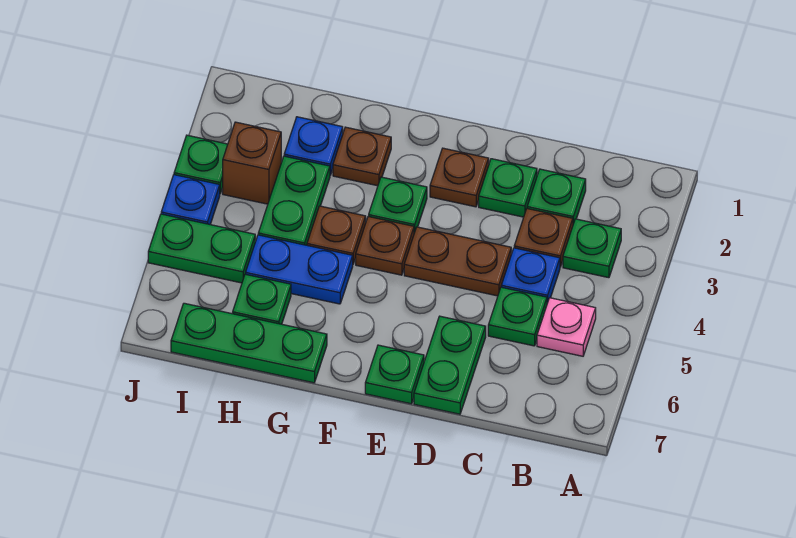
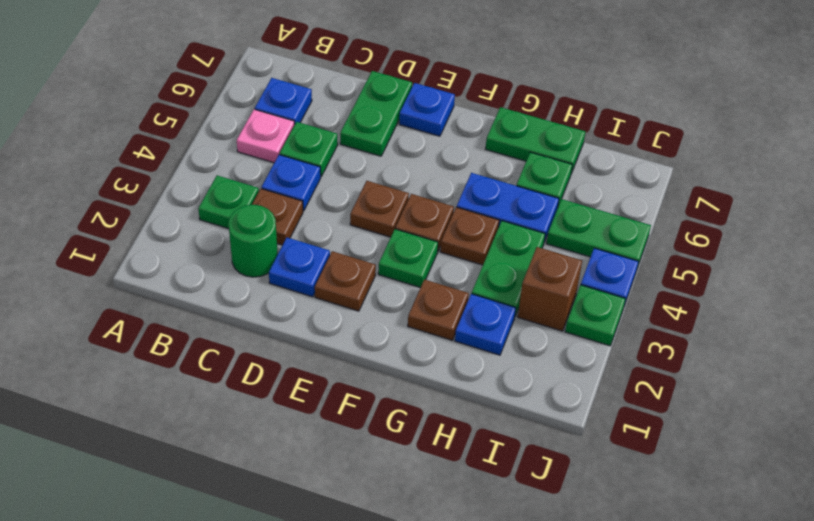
none -> blue plate B6 level 1
green plate C2 level 1 -> green round brick C2 level 1
green plate D2 level 1 -> blue plate D2 level 1
brown plate D4:E4 level 1 -> brown plate E4 level 1
green plate E7 level 1 -> blue plate E7 level 1
green plate G7:I7 level 1 -> green plate G7:H7 level 1

